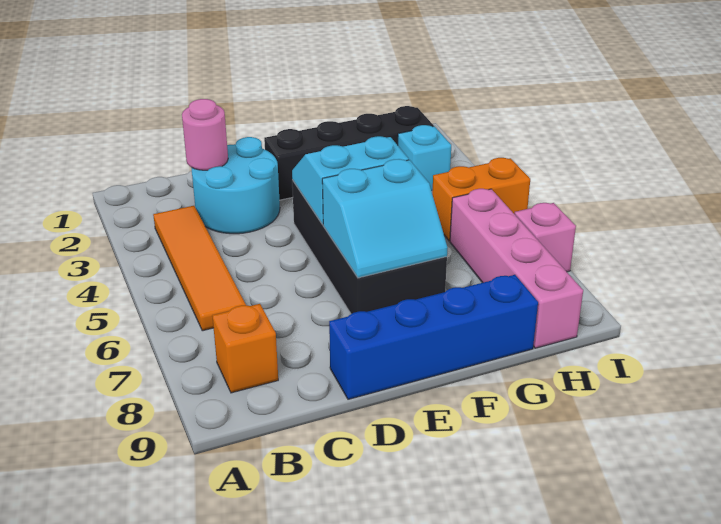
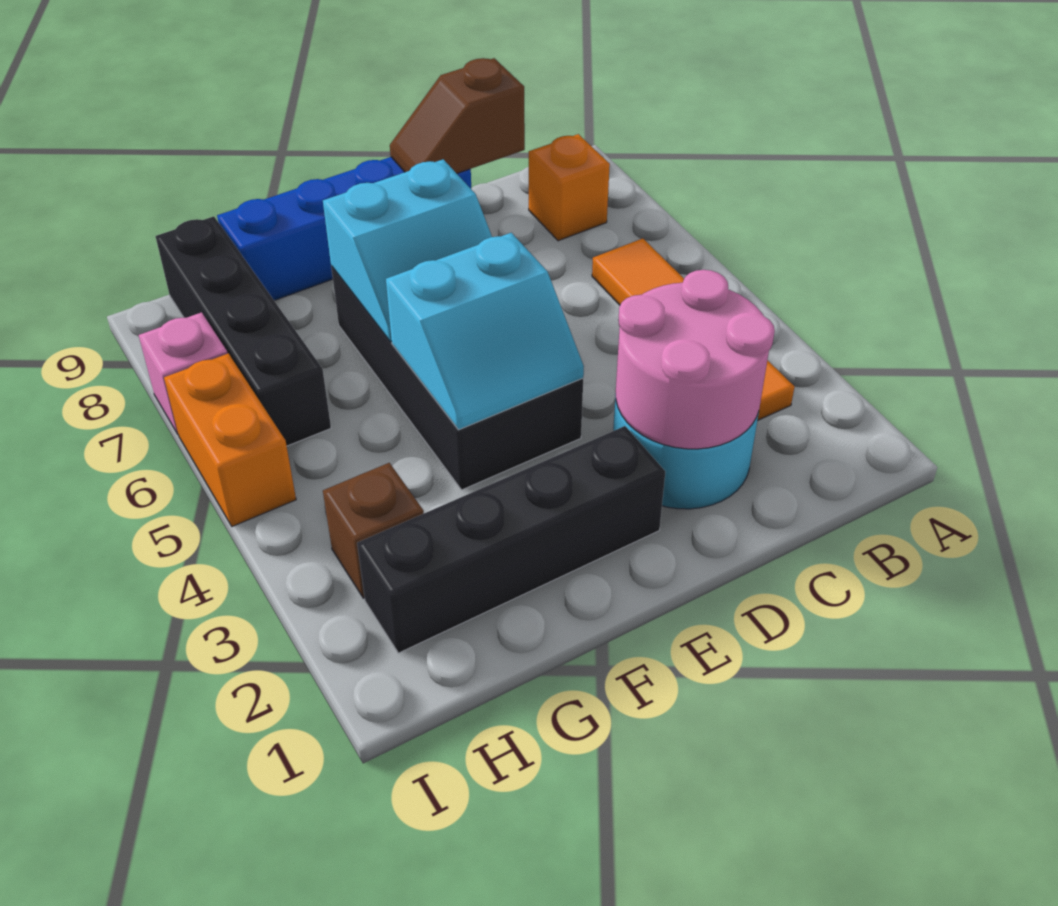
pink round brick C2 level 2 -> pink round brick C2:D3 level 2
none -> brown slope C9:D9 level 2 top C
cyan slope E6:F7 level 2 top 6 -> cyan slope E6:F7 level 2 top 7
cyan brick H3 level 1 -> brown brick H3 level 1
orange brick H5:I5 level 1 -> orange brick I5:I6 level 1
pink brick H6:H9 level 1 -> black brick H6:H9 level 1

